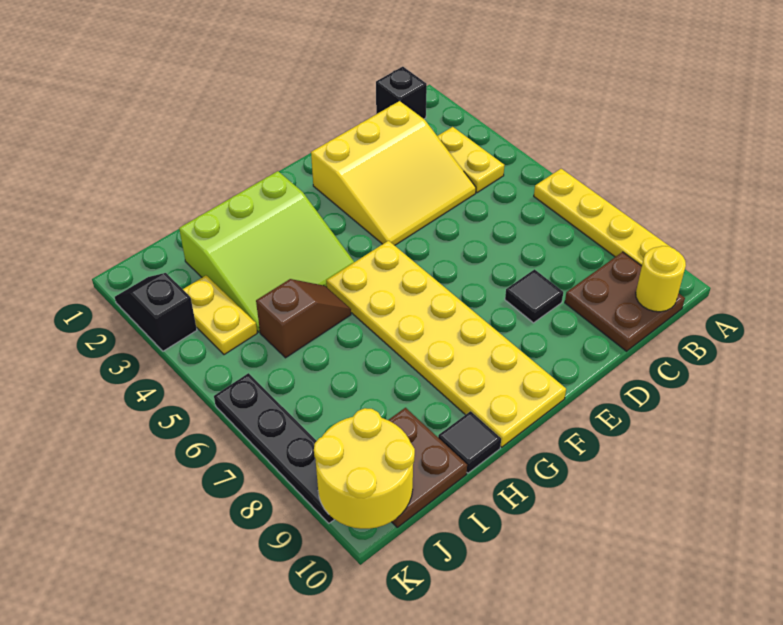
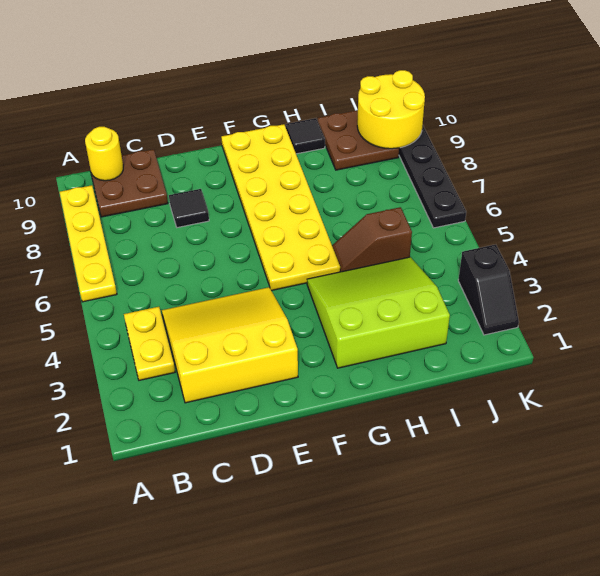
black brick B1 level 1 -> none
yellow plate J3:J4 level 1 -> none

